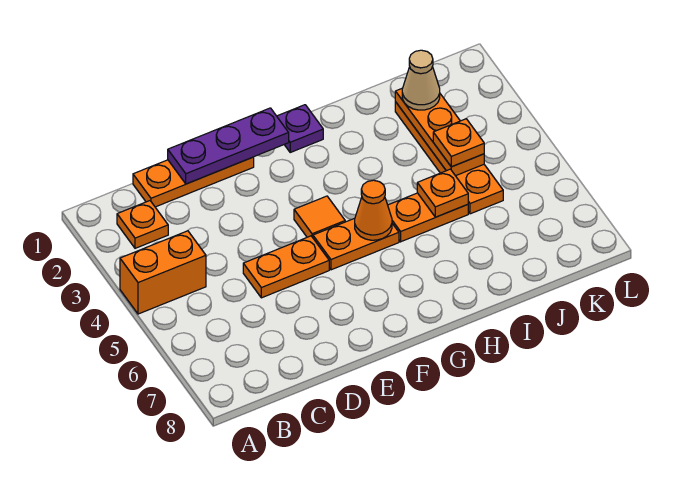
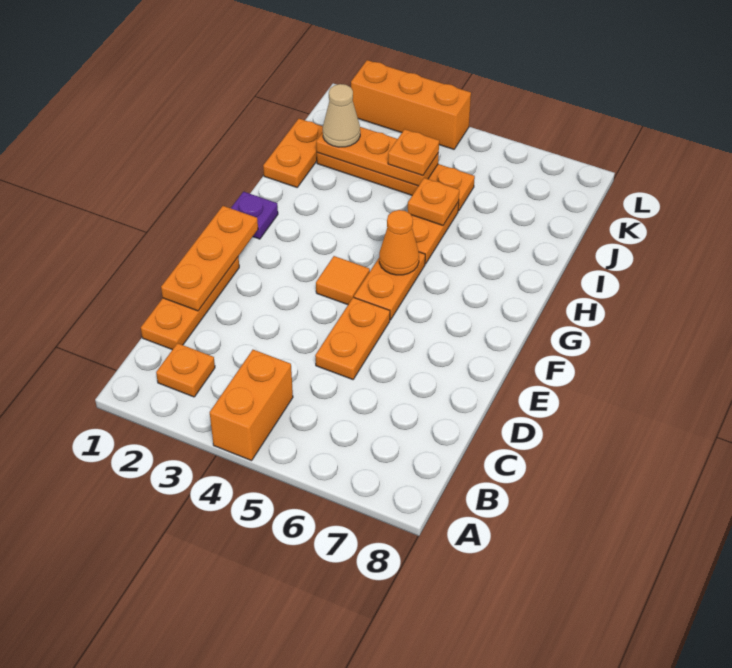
purple plate D1:F1 level 2 -> orange plate D1:F1 level 2
none -> orange plate I1:J1 level 1
none -> orange brick L2:L4 level 1

